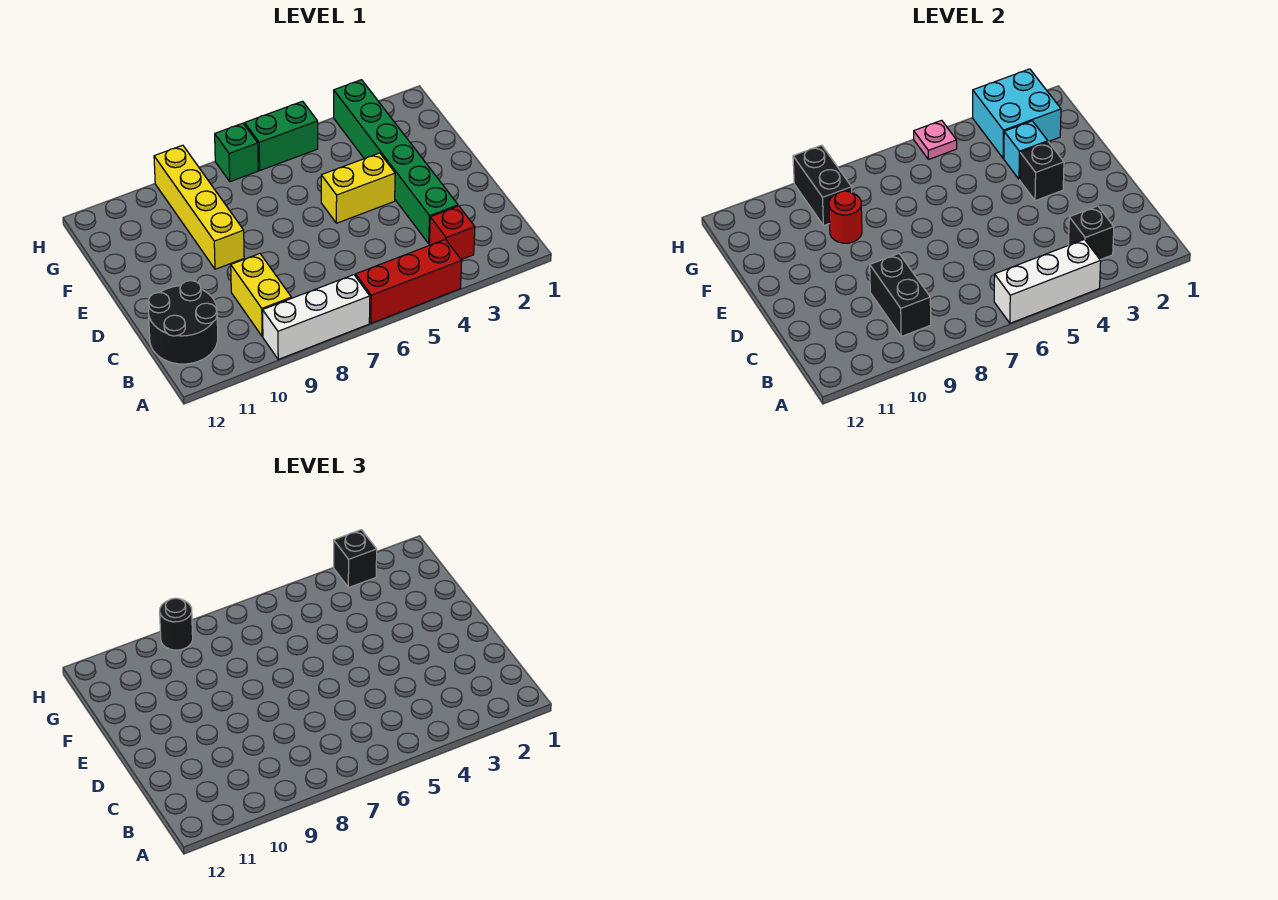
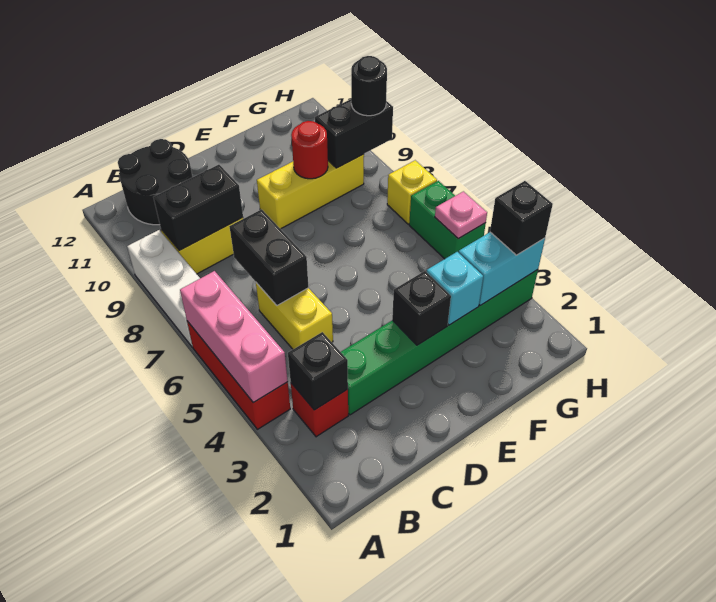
white brick A4:A6 level 2 -> pink brick A4:A6 level 2
none -> black brick C6:C7 level 2
yellow brick E4:E5 level 1 -> yellow brick C5:C6 level 1
yellow brick E9:H9 level 1 -> yellow brick E9:G9 level 1
cyan brick G2:H3 level 2 -> cyan brick G3:H3 level 2
green brick H7 level 1 -> yellow brick H7 level 1

